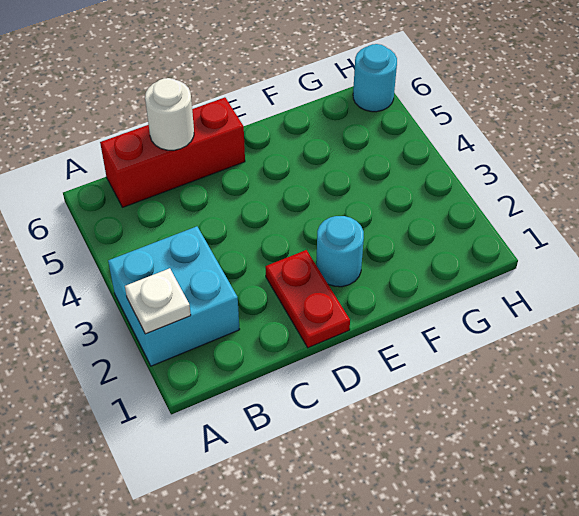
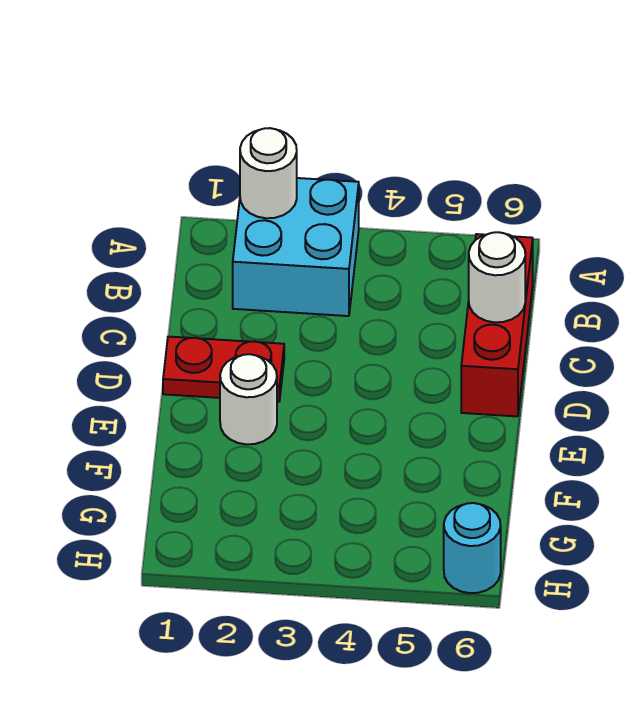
white plate A2 level 2 -> white round brick A2 level 2
cyan round brick E2 level 1 -> white round brick E2 level 1

